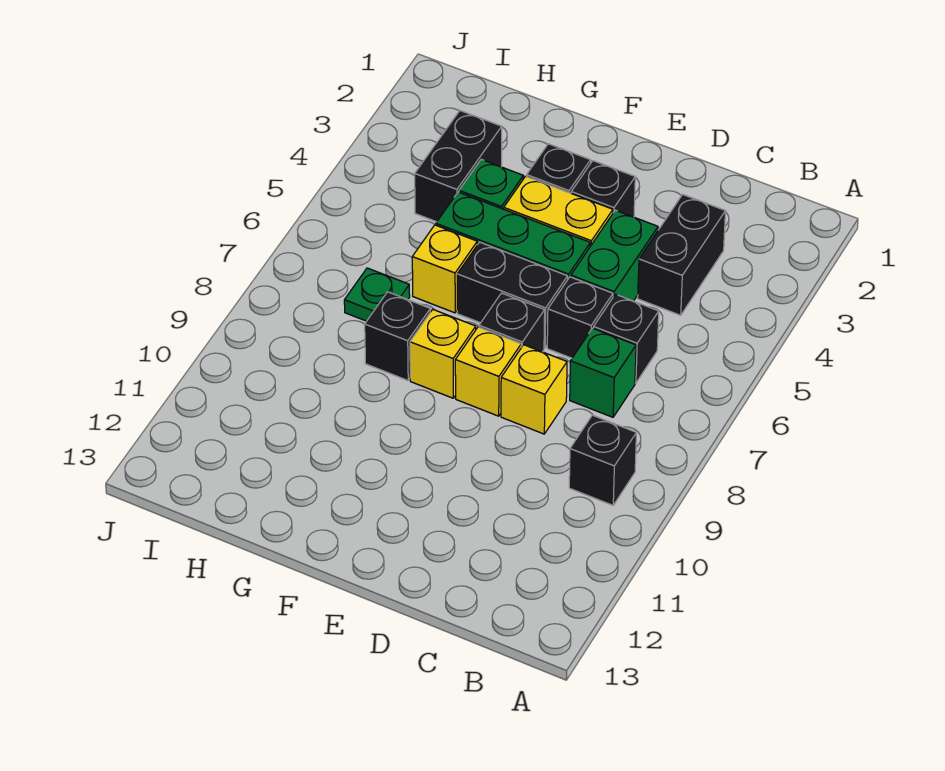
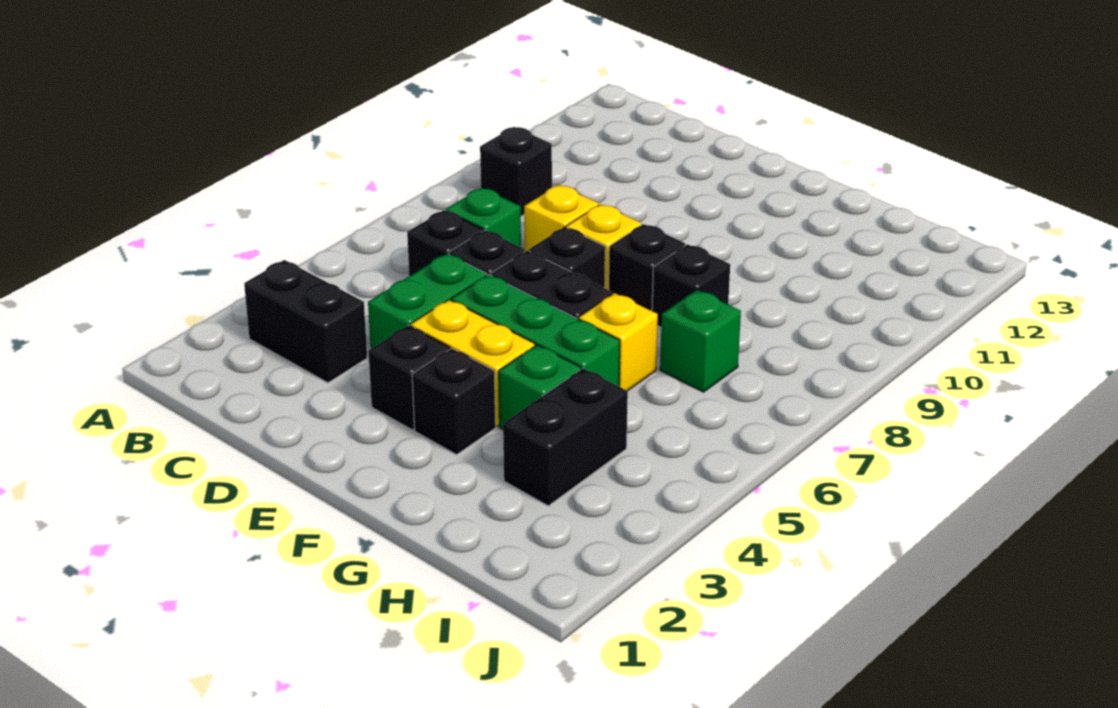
black brick C3:C4 level 1 -> black brick B3:C3 level 1
yellow brick F8 level 1 -> black brick F8 level 1
green plate H7 level 1 -> green brick H7 level 1

